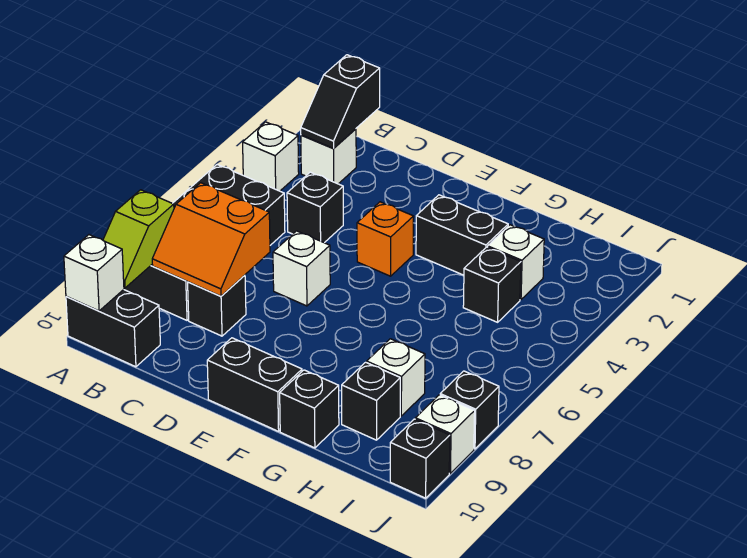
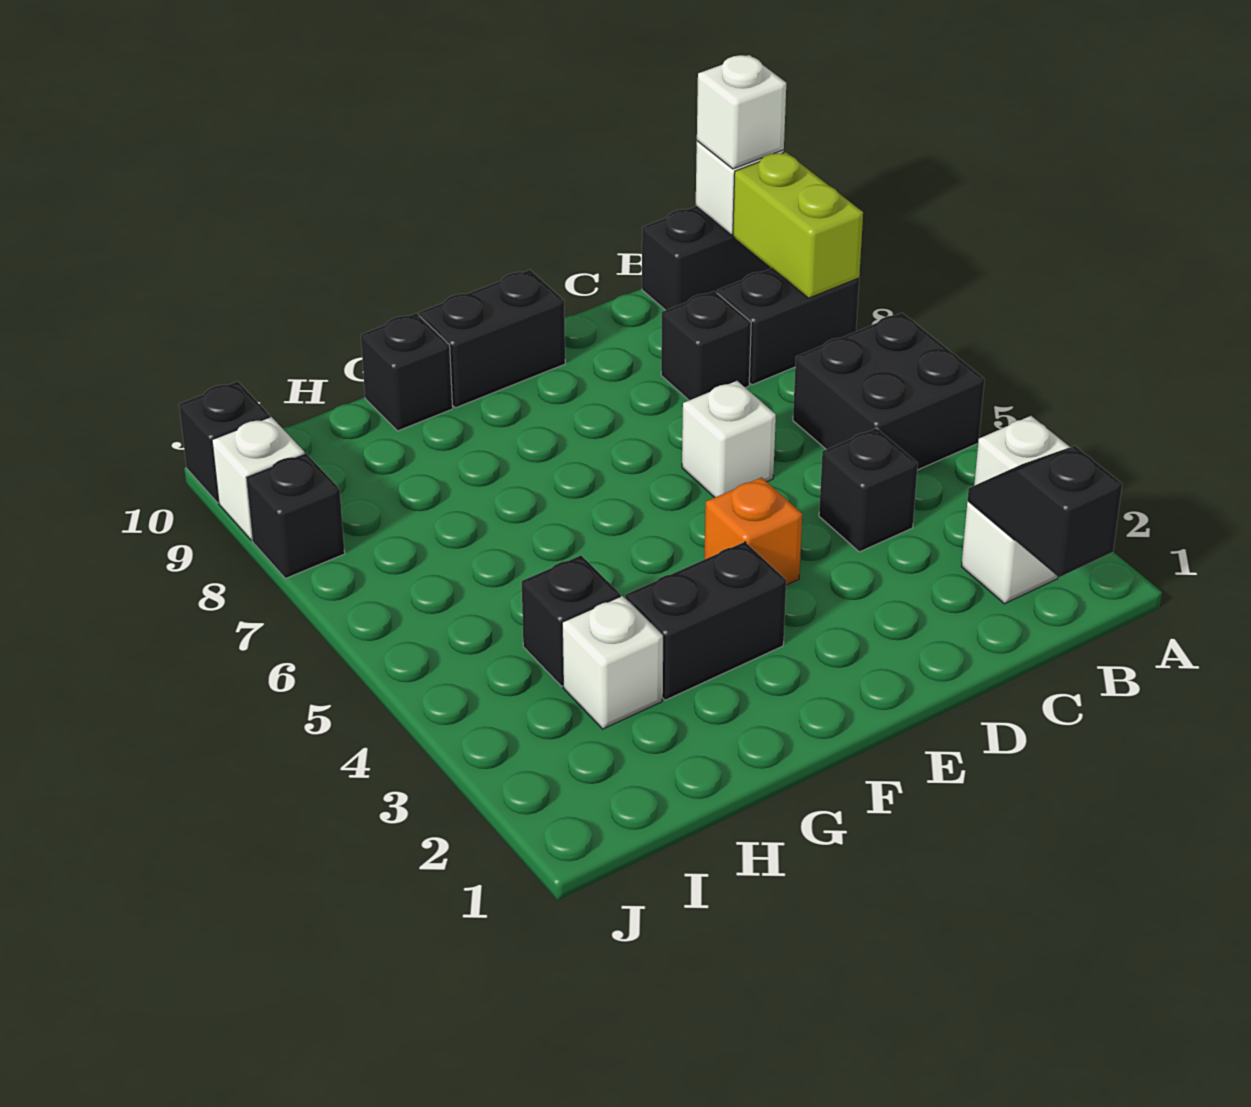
lime slope A8:A9 level 2 top 8 -> lime brick A8:A9 level 2
orange slope B7:C8 level 2 top 7 -> none
white brick H8 level 1 -> white brick A10 level 3
black brick H9 level 1 -> none

